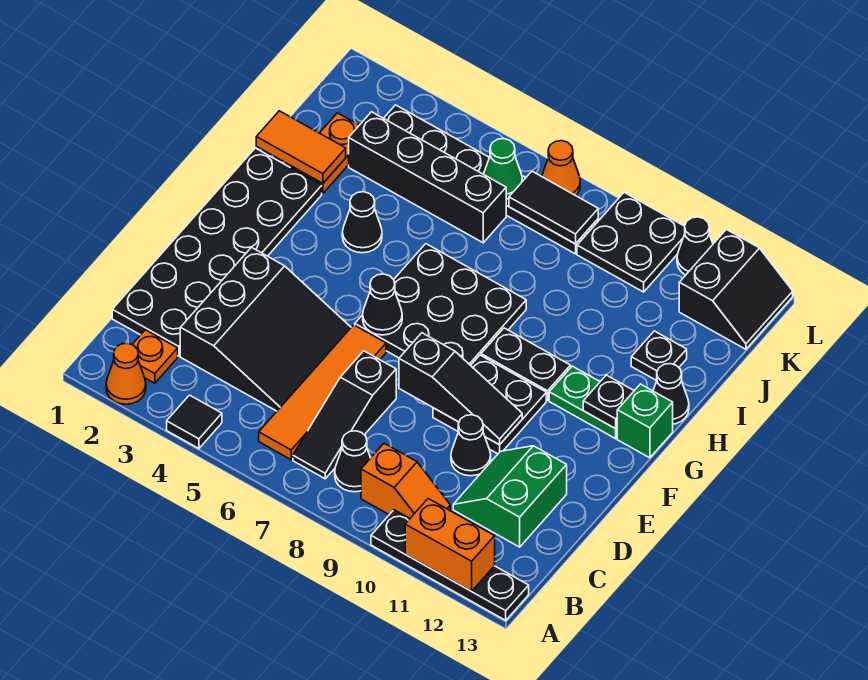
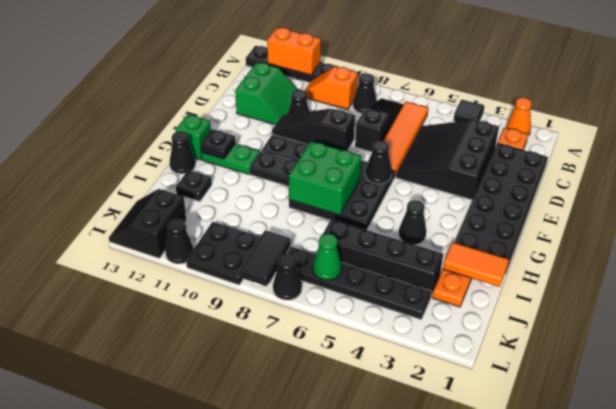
none -> green brick G7:H8 level 2
black tile K7:K8 level 2 -> black tile K8:L8 level 2
orange cone L7 level 1 -> black cone L7 level 1

